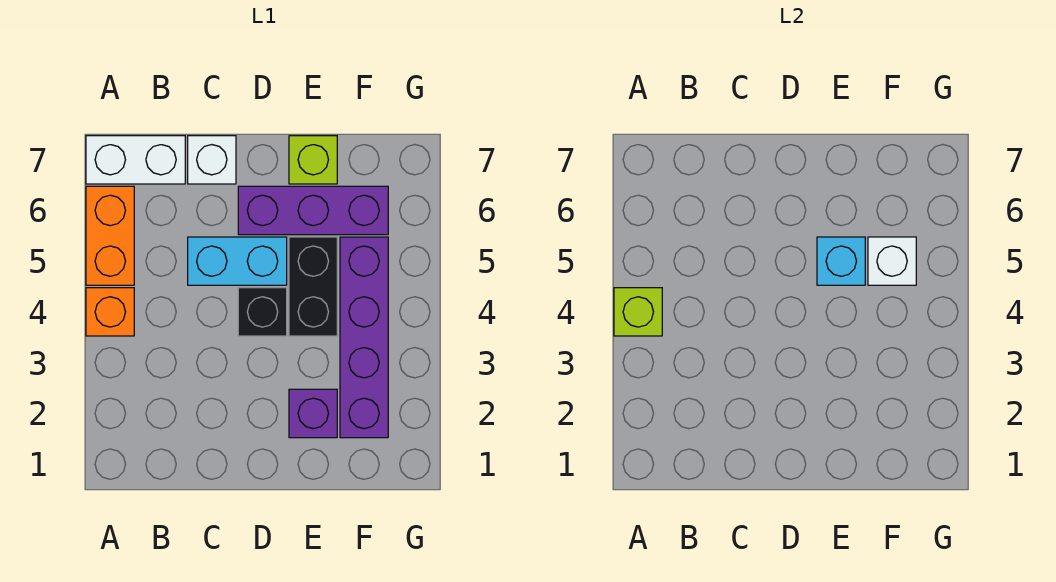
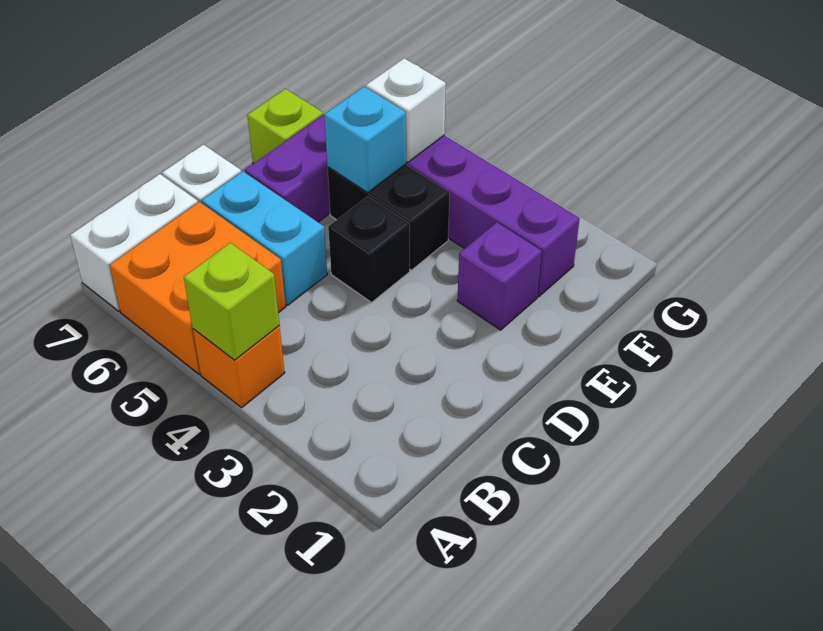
orange brick A5:A6 level 1 -> orange brick A5:B6 level 1
cyan brick C5:D5 level 1 -> cyan brick C5:C6 level 1

